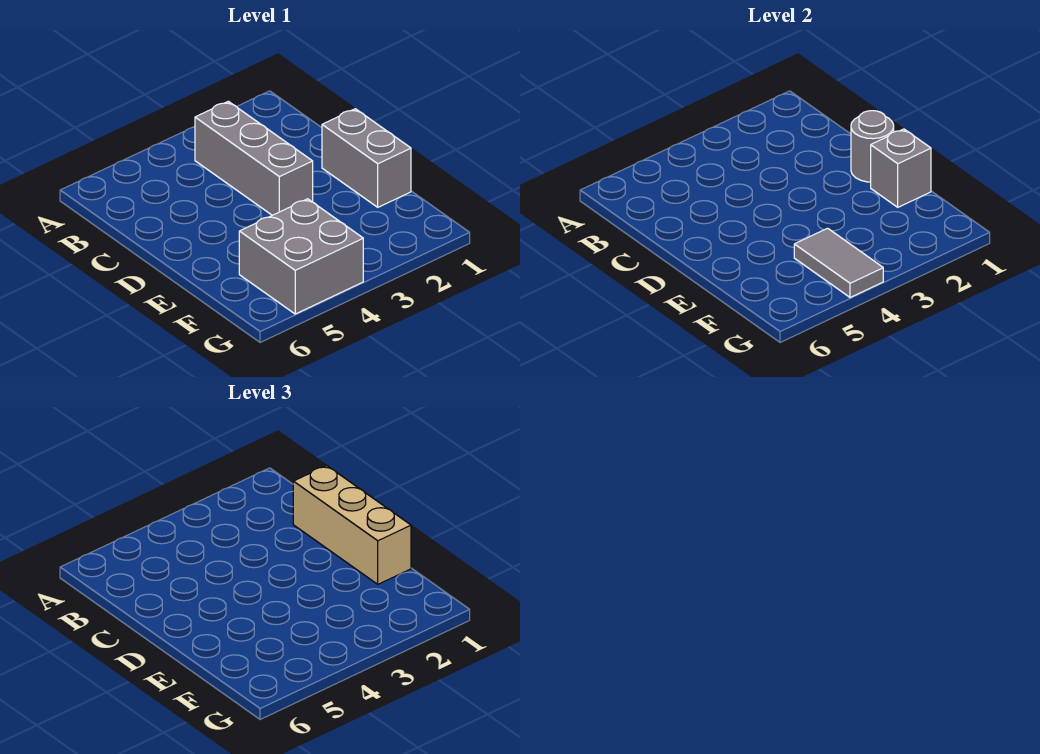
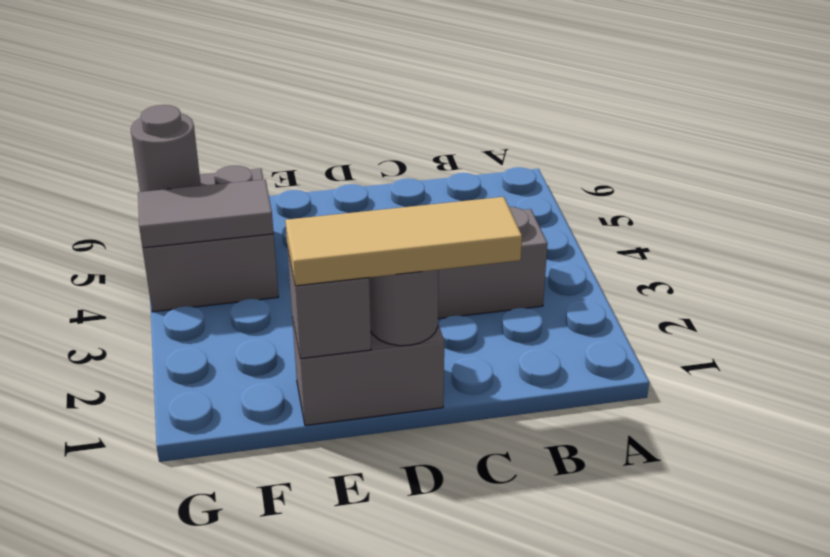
tan brick C1:E1 level 3 -> tan tile C1:E1 level 3
none -> grey round brick G5 level 2

